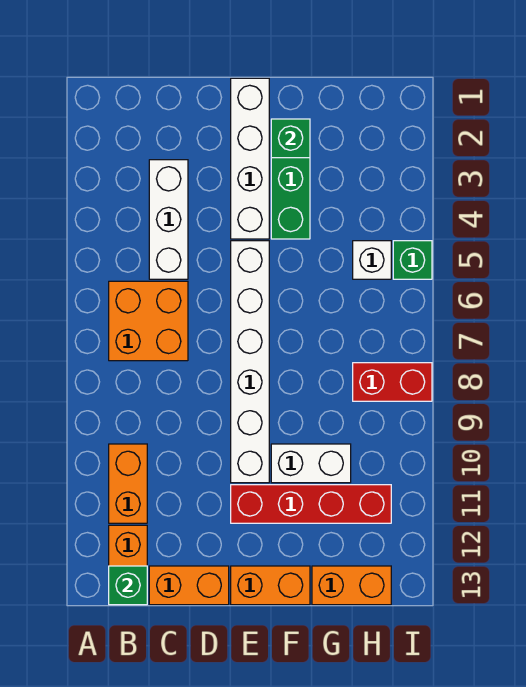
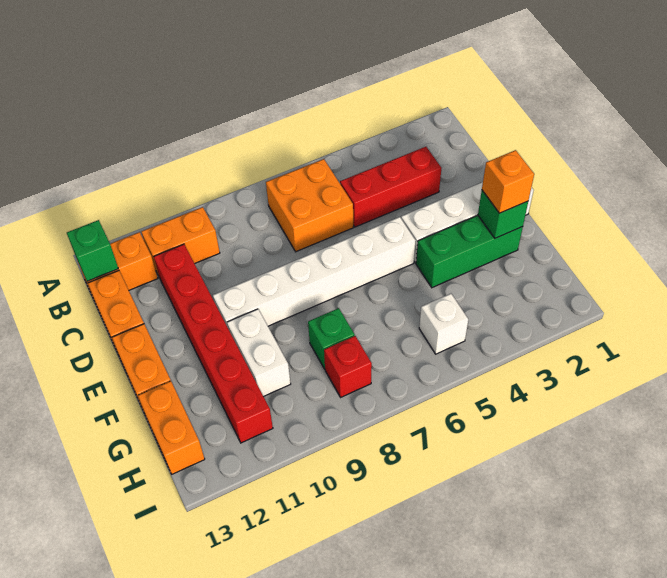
white brick C3:C5 level 1 -> red brick C3:C5 level 1
red brick E11:H11 level 1 -> red brick C11:H11 level 1
none -> orange brick F2 level 3
red brick H8:I8 level 1 -> red brick H8 level 1
green brick I5 level 1 -> green brick G8 level 1

